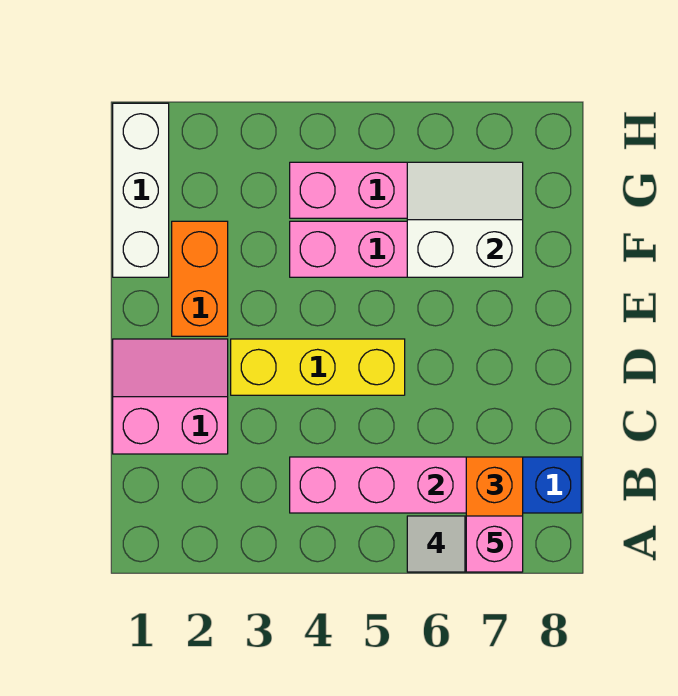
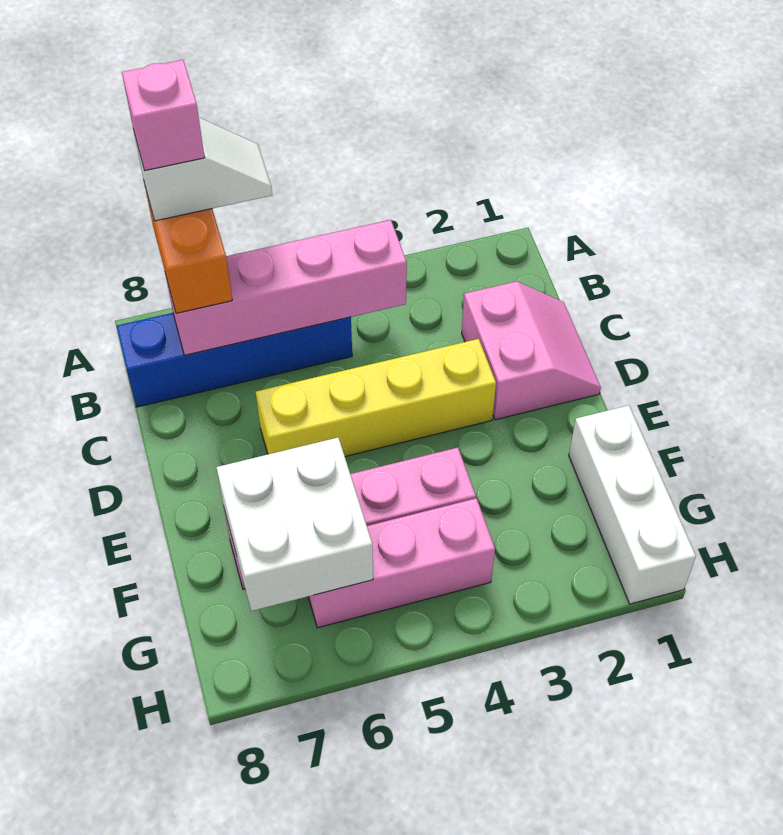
pink slope C1:D2 level 1 top C -> pink slope C1:D2 level 1 top 2
yellow brick D3:D5 level 1 -> yellow brick D3:D6 level 1
orange brick E2:F2 level 1 -> none
white slope F6:G7 level 2 top F -> white brick F6:G7 level 2

